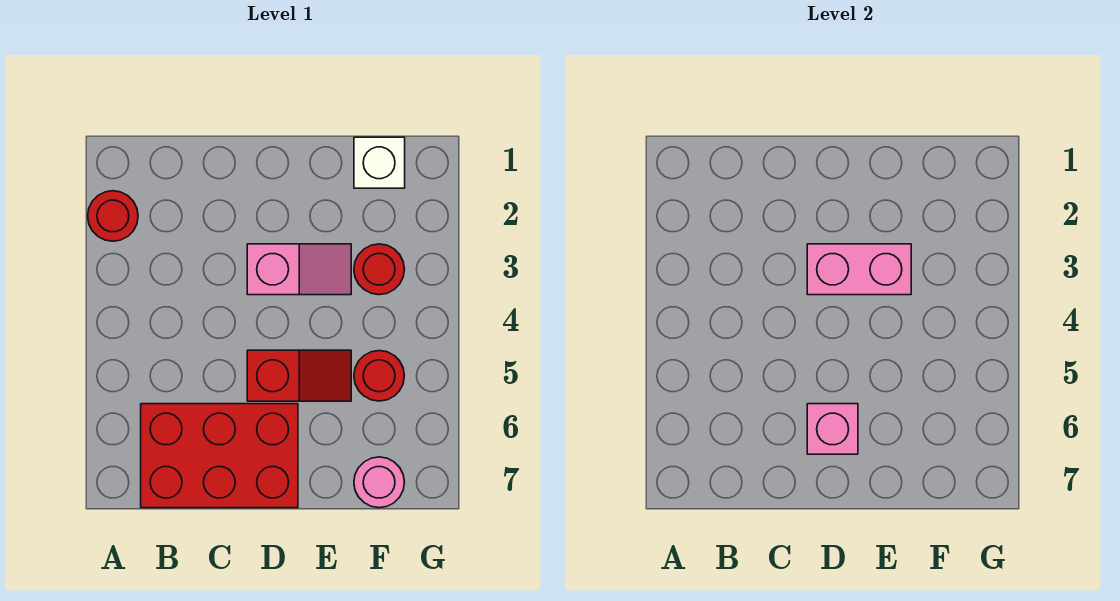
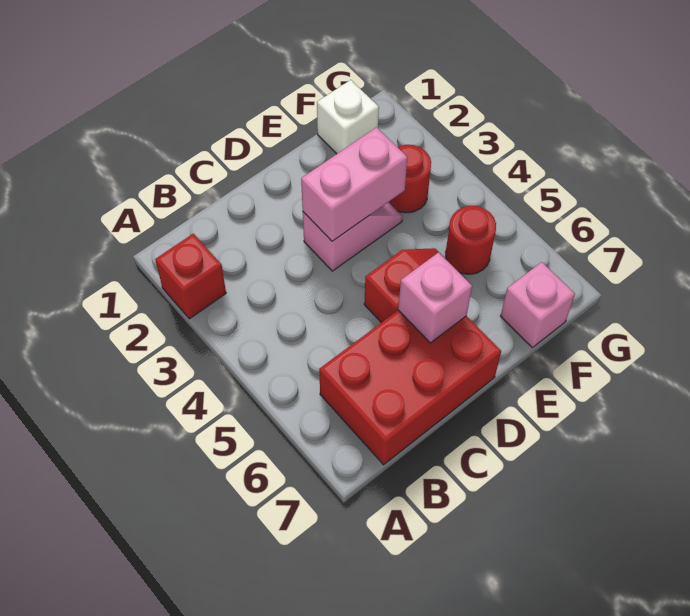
red round brick A2 level 1 -> red brick A2 level 1
pink round brick F7 level 1 -> pink brick F7 level 1

